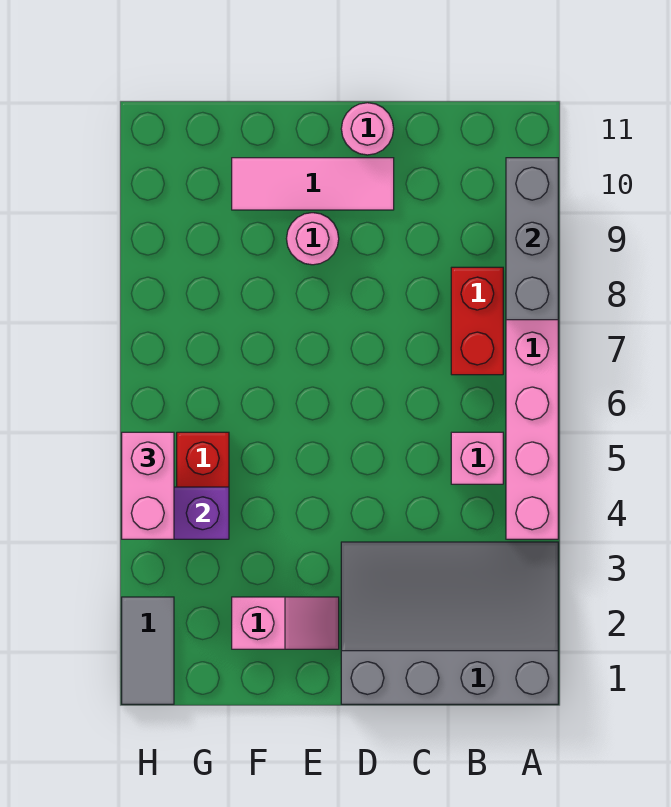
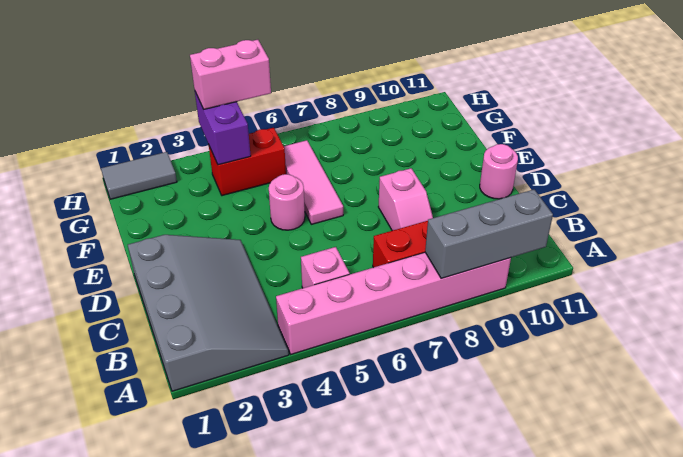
pink tile D10:F10 level 1 -> pink tile E6:G6 level 1
pink slope E2:F2 level 1 top F -> pink slope C8:D8 level 1 top D
pink round brick E9 level 1 -> pink round brick E5 level 1

